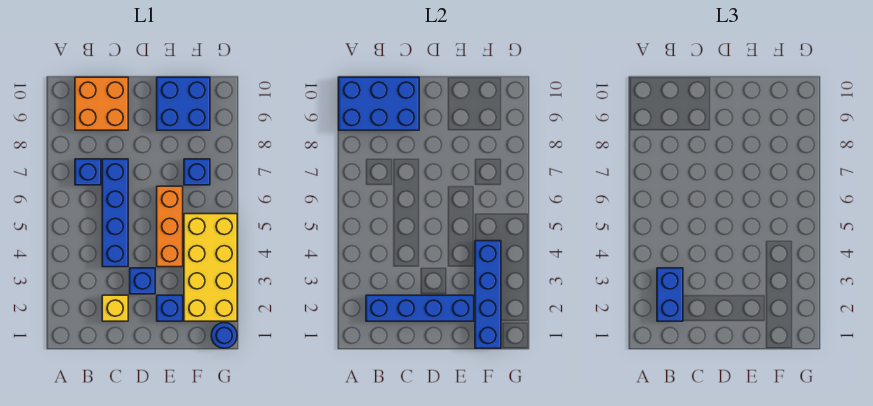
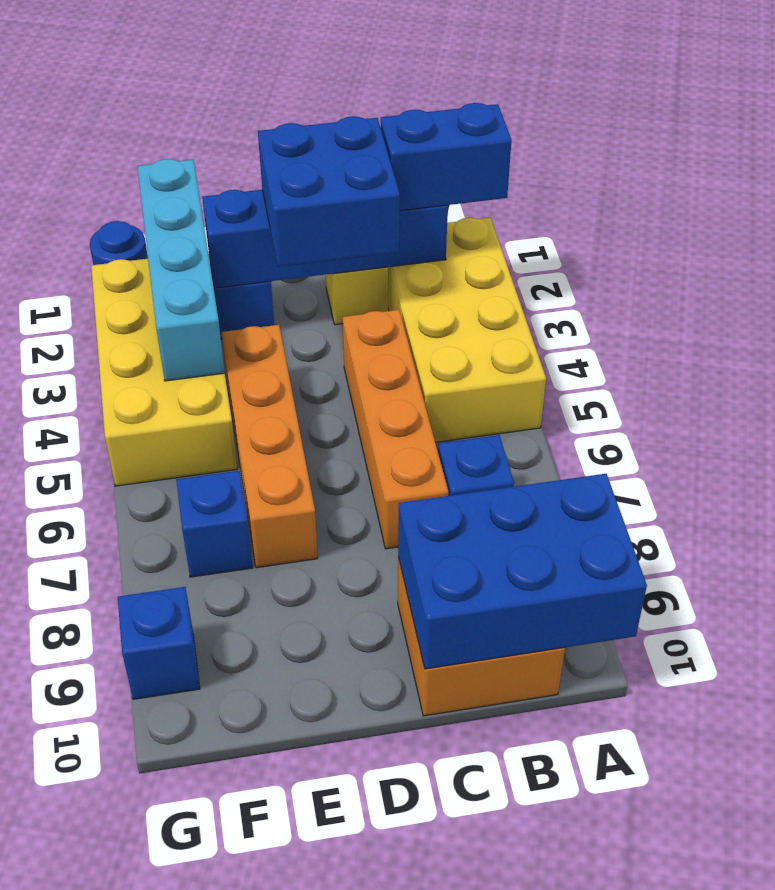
none -> yellow brick A2:B5 level 1
blue brick B2:B3 level 3 -> blue brick A2:B2 level 3
blue brick C4:C7 level 1 -> orange brick C4:C7 level 1
blue brick D3 level 1 -> blue brick G9 level 1
orange brick E4:E6 level 1 -> orange brick E4:E7 level 1
blue brick E9:F10 level 1 -> blue brick C2:D3 level 3
blue brick F1:F4 level 2 -> cyan brick F1:F4 level 2

